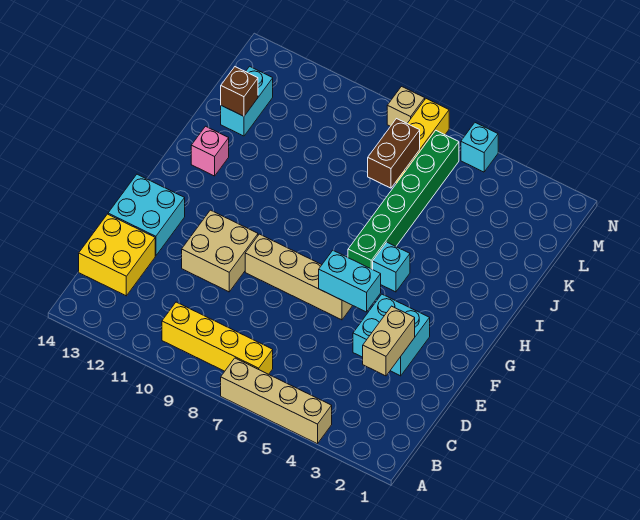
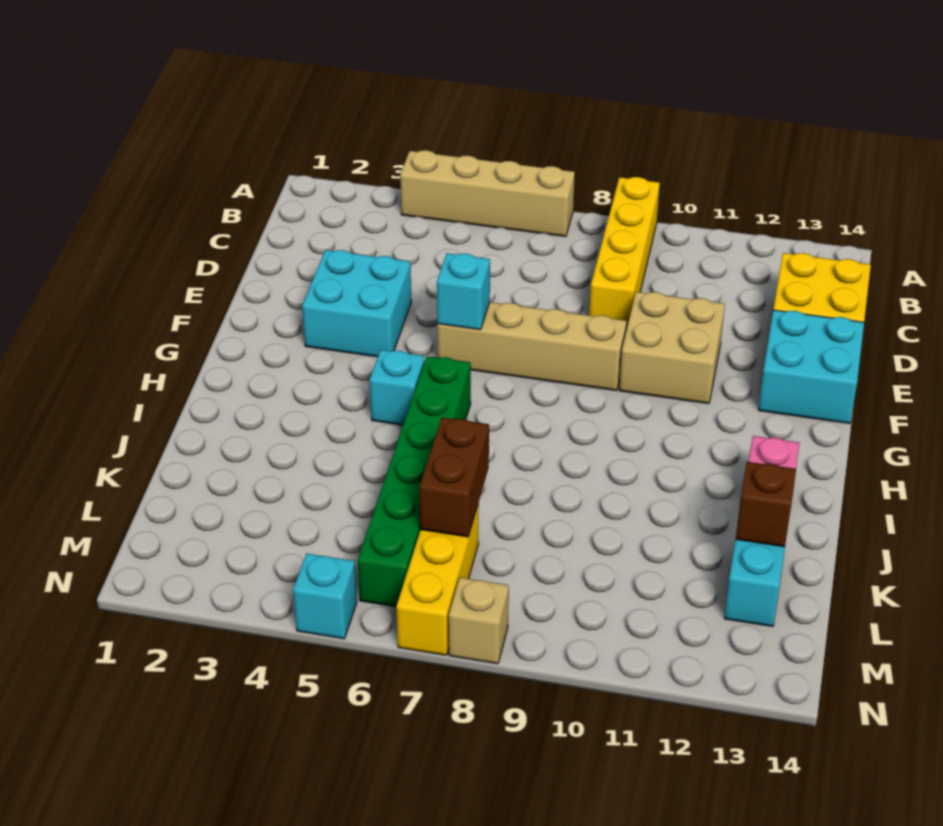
yellow brick B7:B10 level 1 -> yellow brick A9:D9 level 1
tan brick D3:E3 level 2 -> none
cyan brick F5:F6 level 2 -> cyan brick F6 level 2

